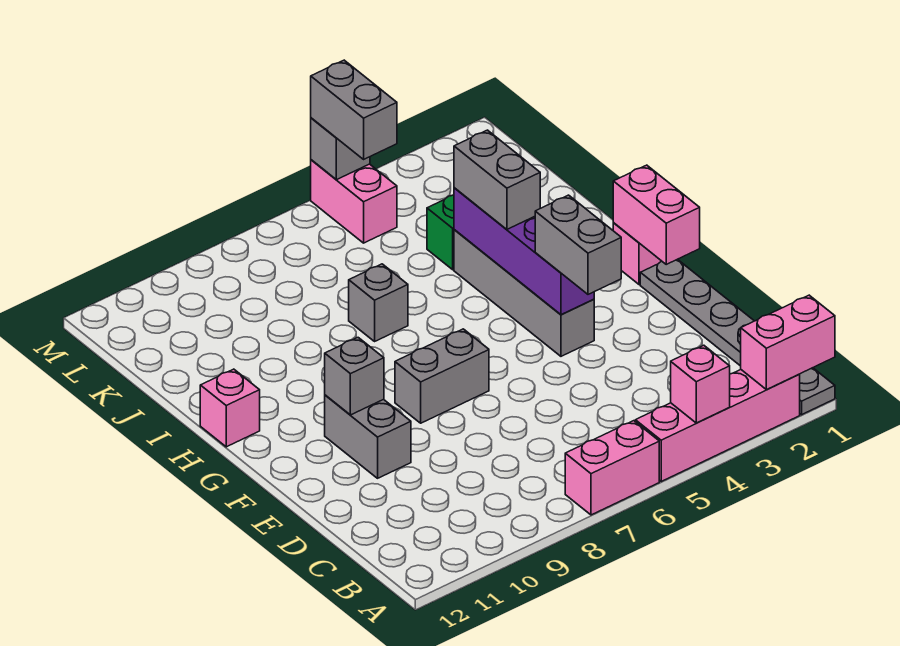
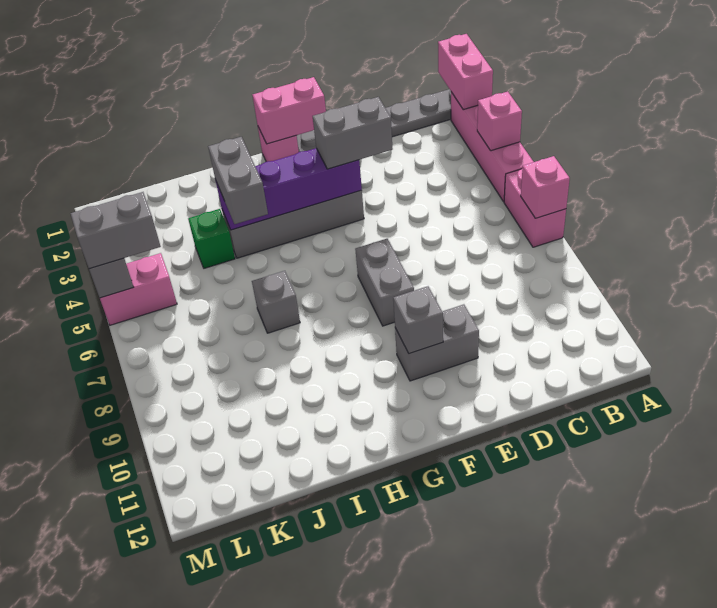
grey brick H4:I4 level 3 -> grey brick I4:I5 level 3
pink brick H12 level 1 -> pink brick A7 level 2

